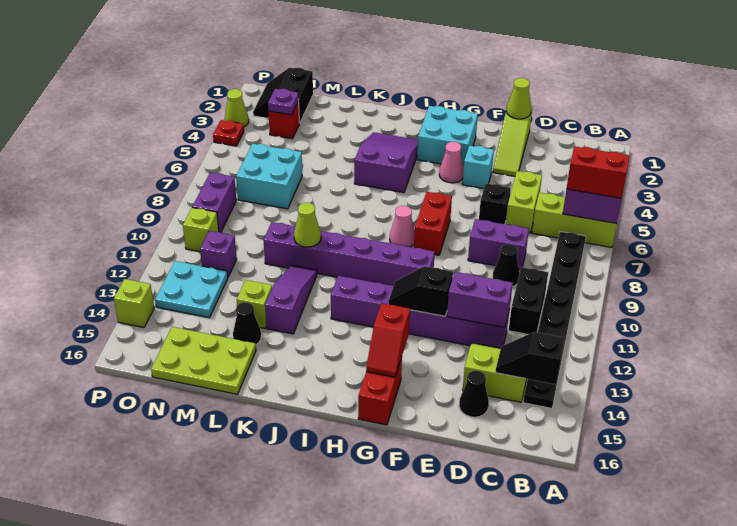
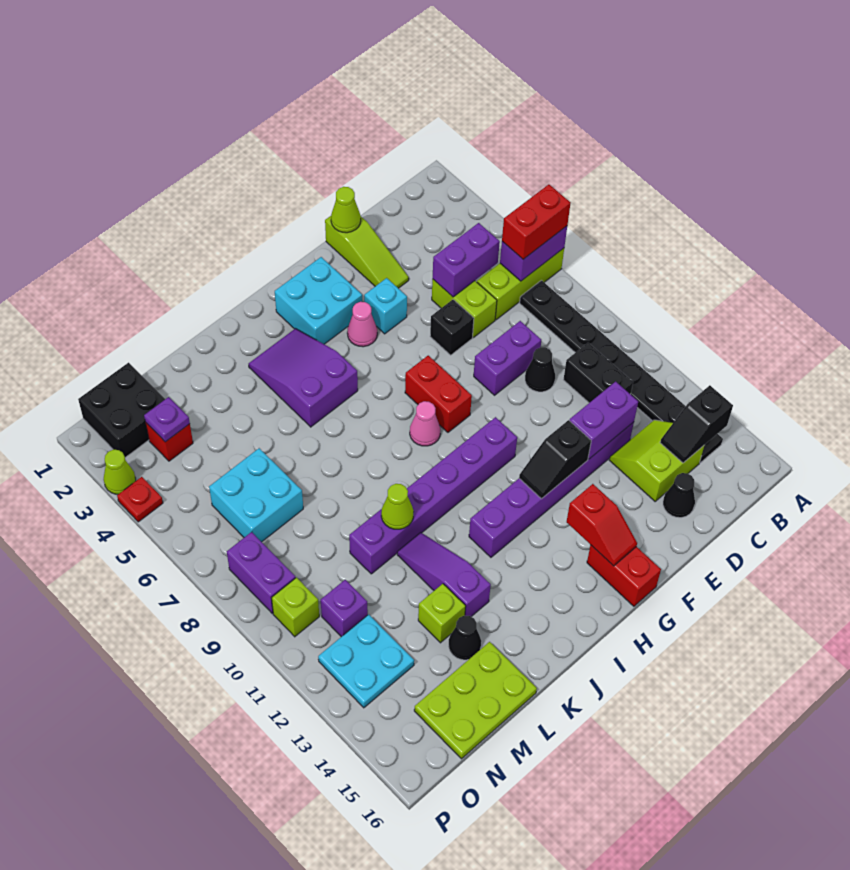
none -> purple brick C5:D5 level 2
black slope N1:O2 level 1 top N -> black brick N1:O2 level 1
lime brick P14 level 1 -> none

